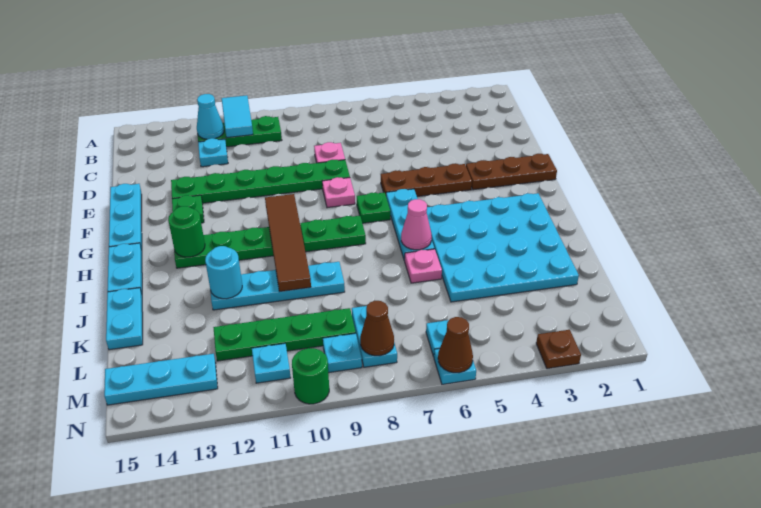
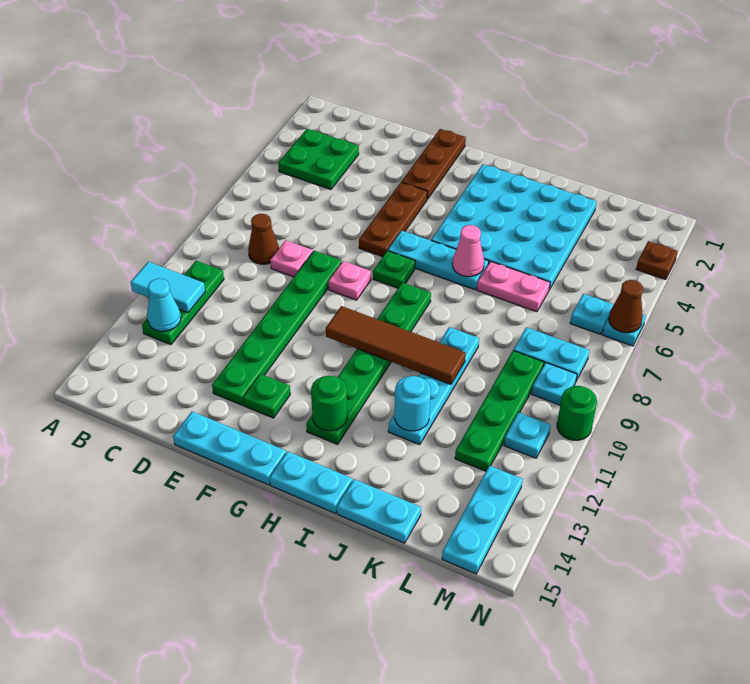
none -> green plate B3:C4 level 1
cyan plate C12 level 1 -> none
pink plate J6 level 1 -> pink plate J6:K6 level 1
brown cone M8 level 2 -> brown cone C8 level 1

